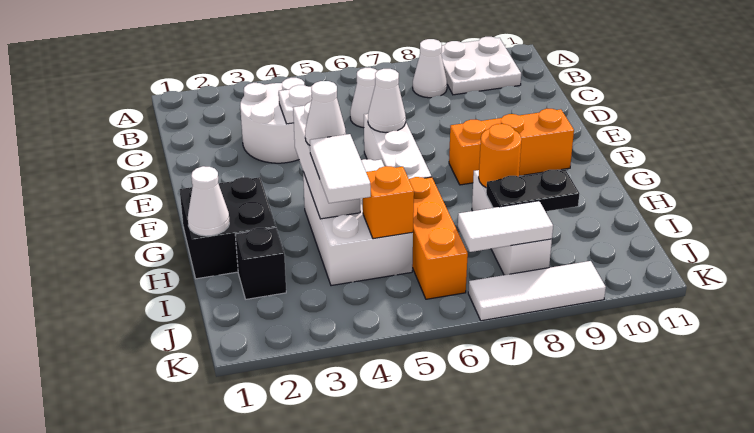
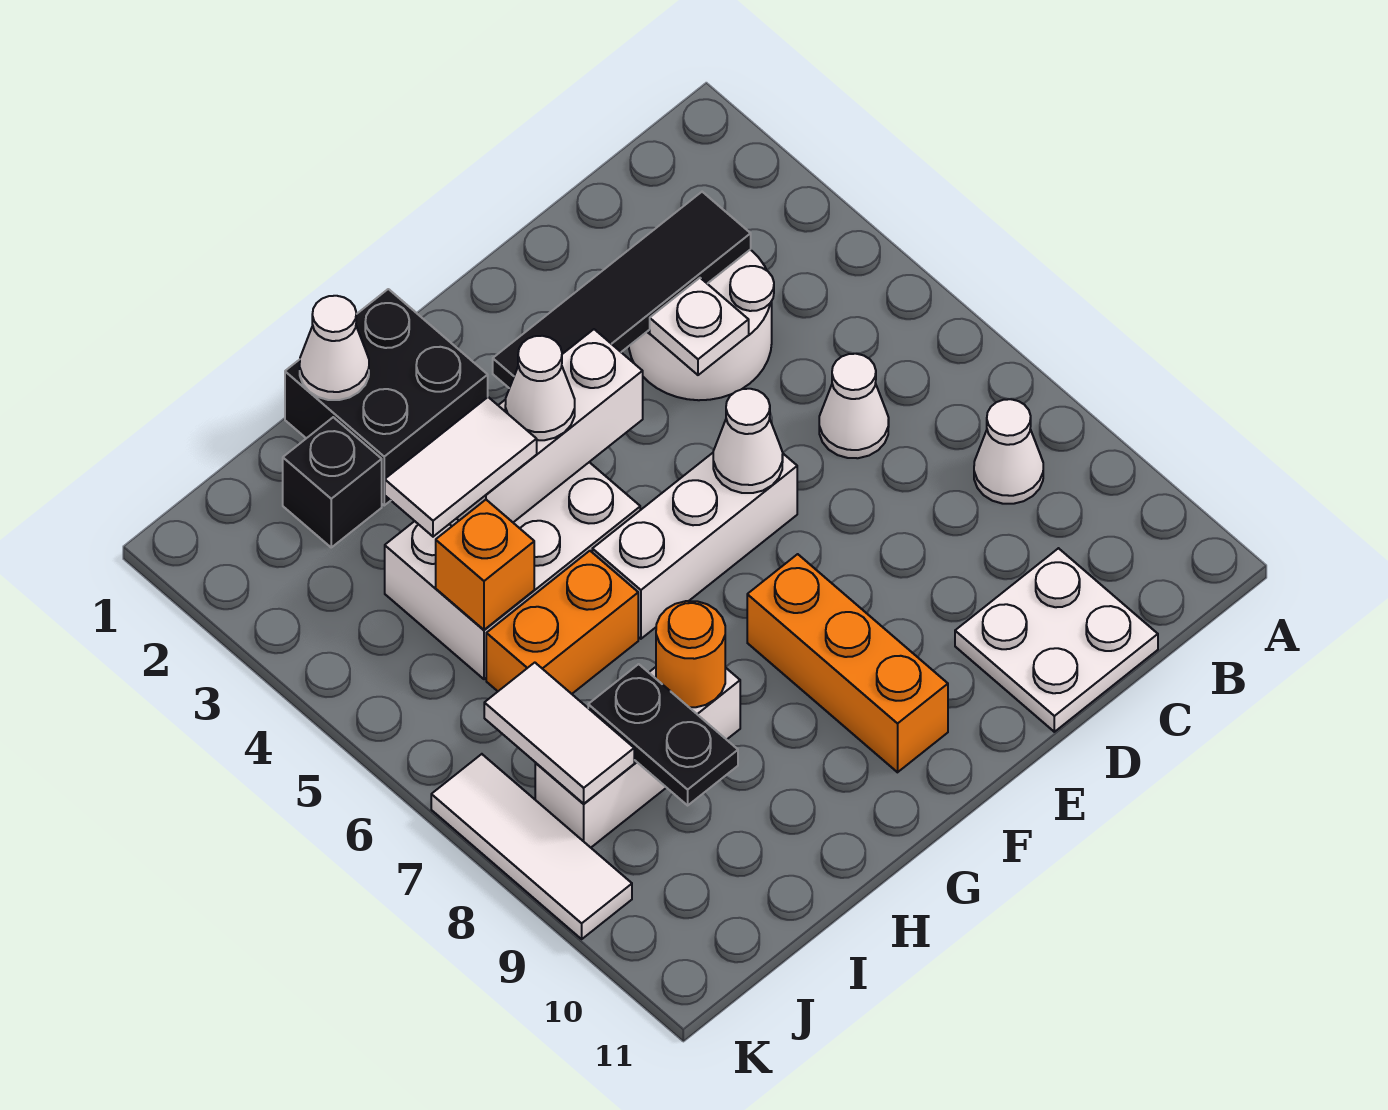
white plate A9:B10 level 1 -> white plate C10:D11 level 1
none -> black tile C3:F3 level 2
orange brick H6:J6 level 1 -> orange brick H6:I6 level 1

